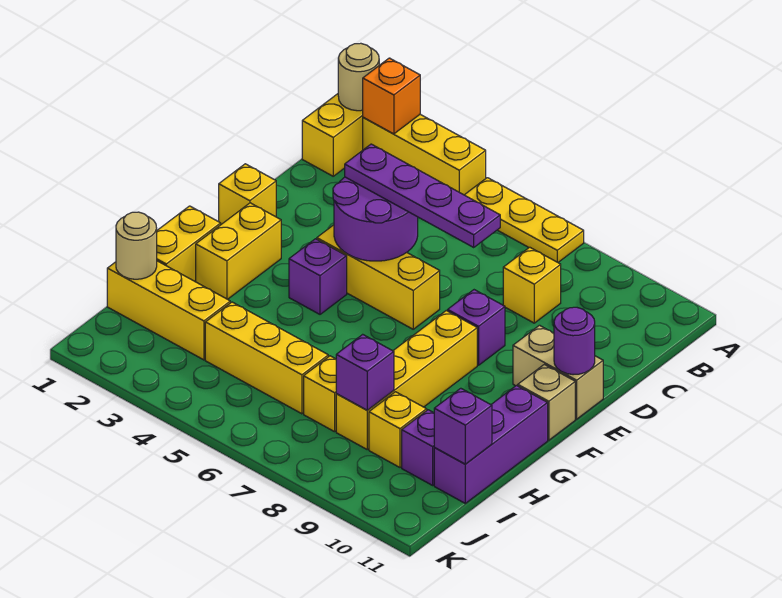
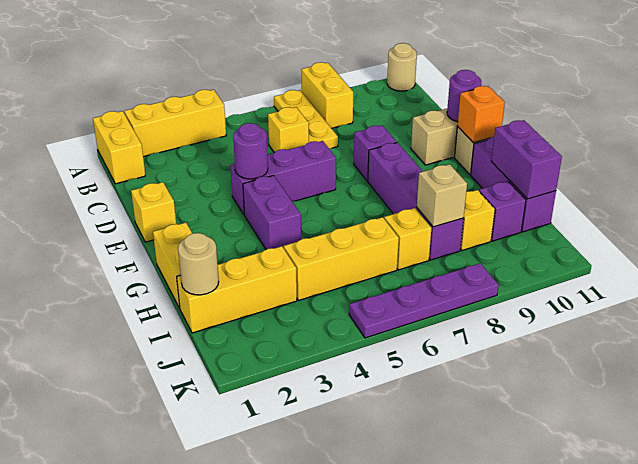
tan round brick A1 level 2 -> tan round brick A11 level 1
orange brick A2 level 2 -> orange brick F11 level 2
yellow plate A5:A7 level 1 -> yellow plate A7:C7 level 1
yellow brick C8 level 1 -> yellow brick C6 level 1
purple round brick D4:E5 level 2 -> purple round brick E4 level 2
purple plate D4:D7 level 3 -> purple plate K5:K8 level 1
yellow brick E4:E6 level 1 -> purple brick E4:E6 level 1
yellow brick F2:G2 level 1 -> yellow brick A8:B8 level 1
purple brick F4 level 1 -> purple brick F4:G4 level 1
yellow brick F8:I8 level 1 -> purple brick F8:I8 level 1
purple brick I8 level 2 -> tan brick I8 level 2
purple brick I11 level 2 -> purple brick H11:I11 level 2

